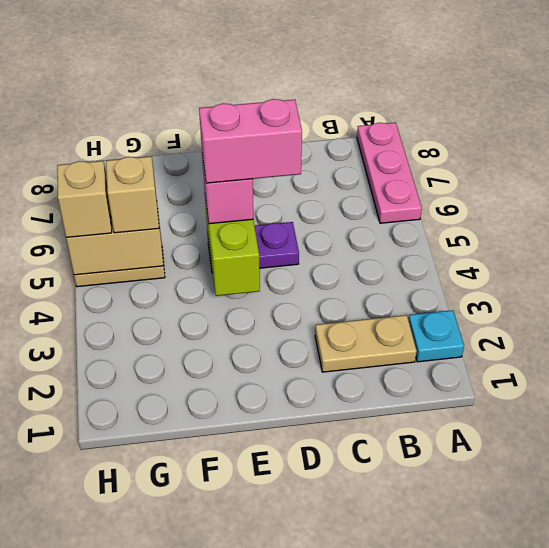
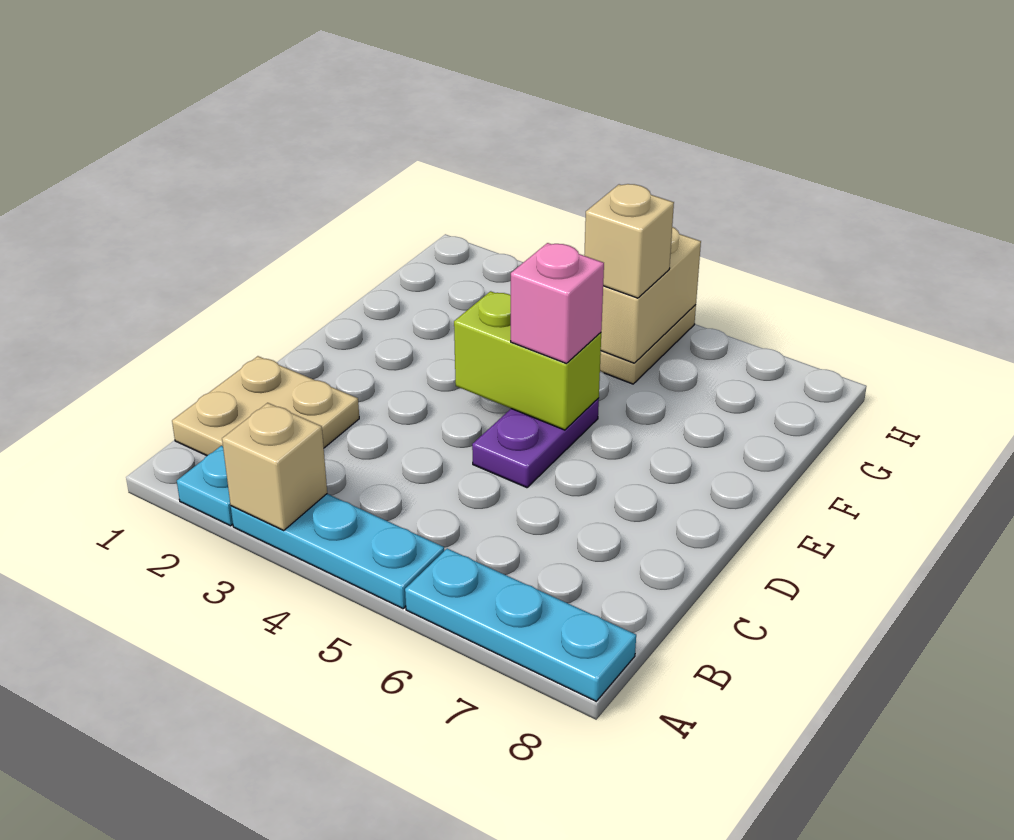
none -> cyan plate A3:A5 level 1
pink plate A6:A8 level 1 -> cyan plate A6:A8 level 1
tan plate B2:C2 level 1 -> tan plate B1:C2 level 1
pink brick D5:E5 level 4 -> none
tan brick H5 level 3 -> tan brick A3 level 2

